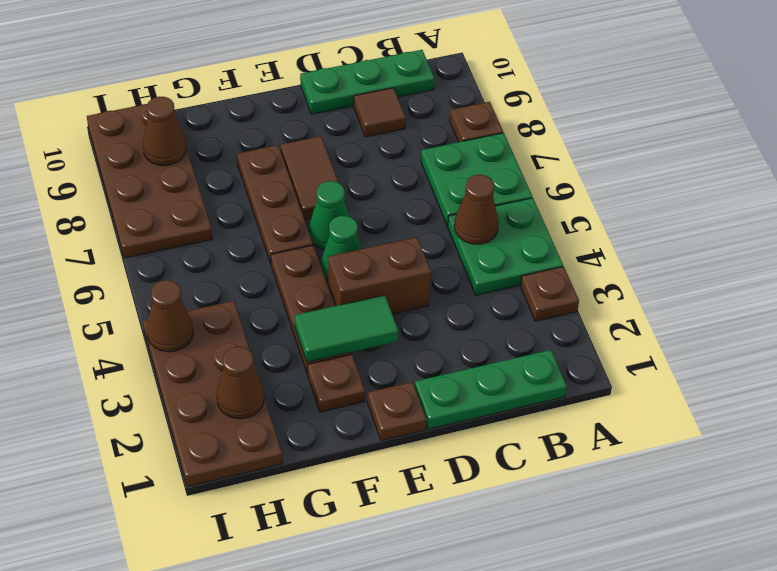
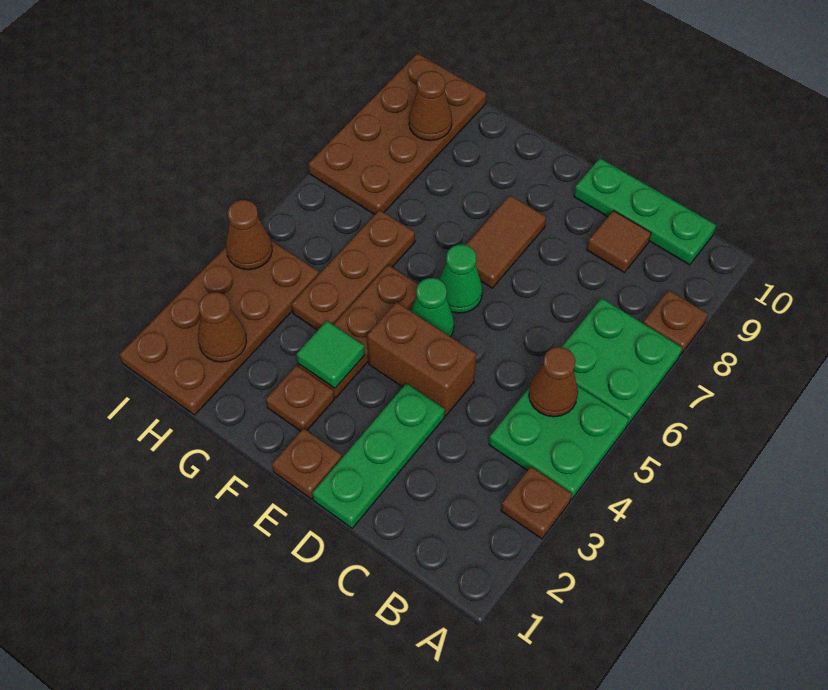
green plate B1:D1 level 1 -> green plate D1:D3 level 1
green tile E3:F3 level 2 -> green tile F3 level 2
brown plate F6:F8 level 1 -> brown plate G4:G6 level 1

